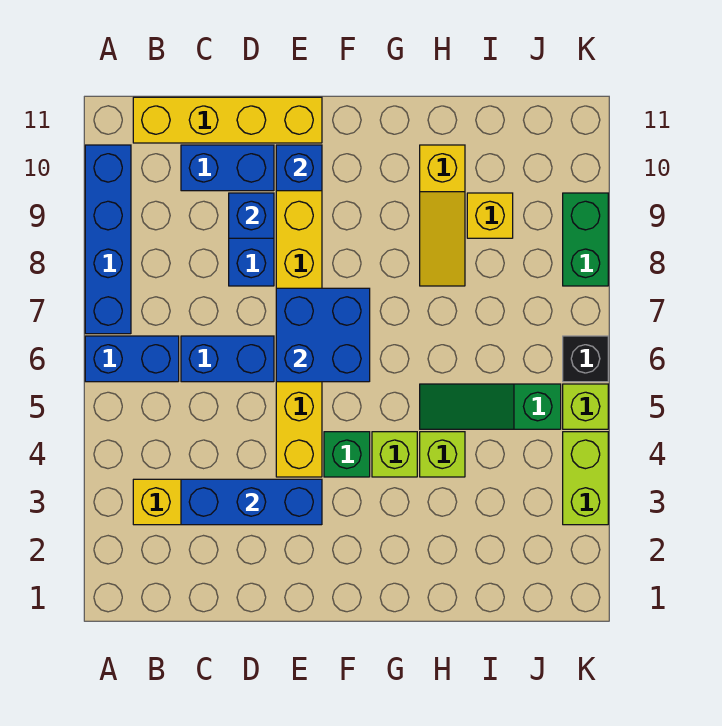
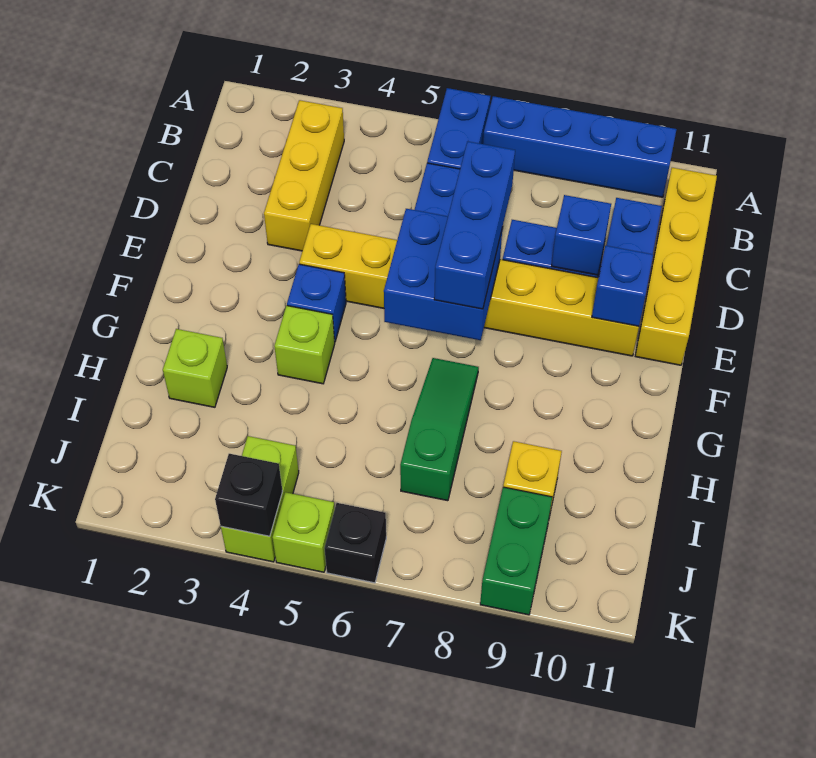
blue brick C3:E3 level 2 -> blue brick D7:F7 level 3
green brick F4 level 1 -> blue brick F4 level 1
lime brick H4 level 1 -> lime brick H2 level 1
green slope H5:J5 level 1 top J -> green slope G7:I7 level 1 top I
yellow slope H8:H10 level 1 top 10 -> none
lime brick K3:K4 level 1 -> lime brick J4:K4 level 1
none -> black brick K4 level 2
green brick K8:K9 level 1 -> green brick J9:K9 level 1

